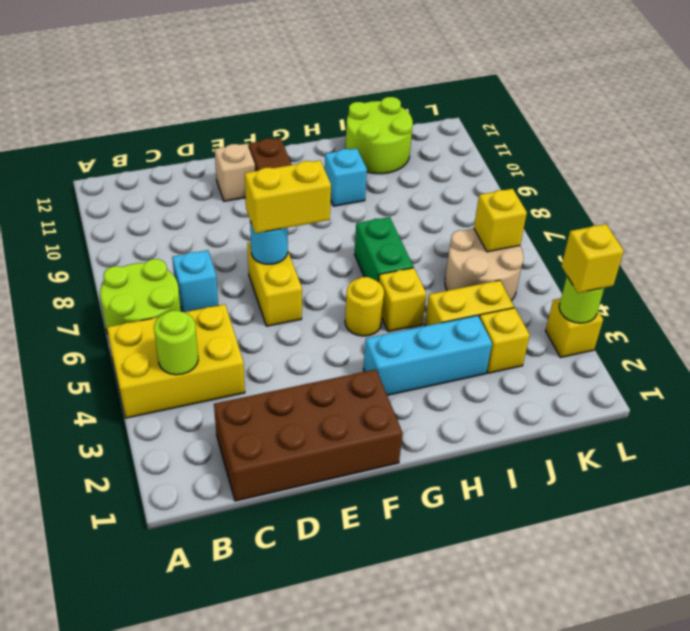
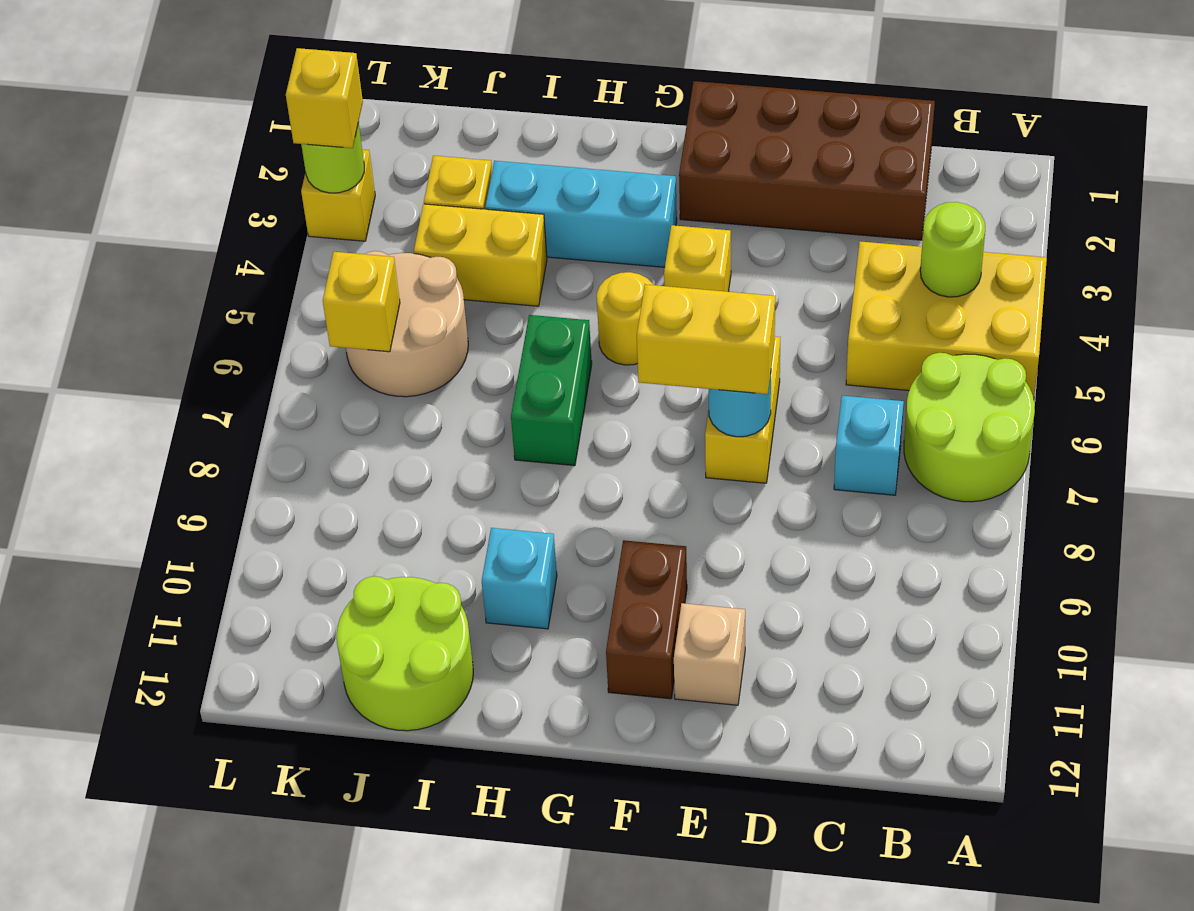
yellow brick H5 level 1 -> yellow brick F4 level 1

